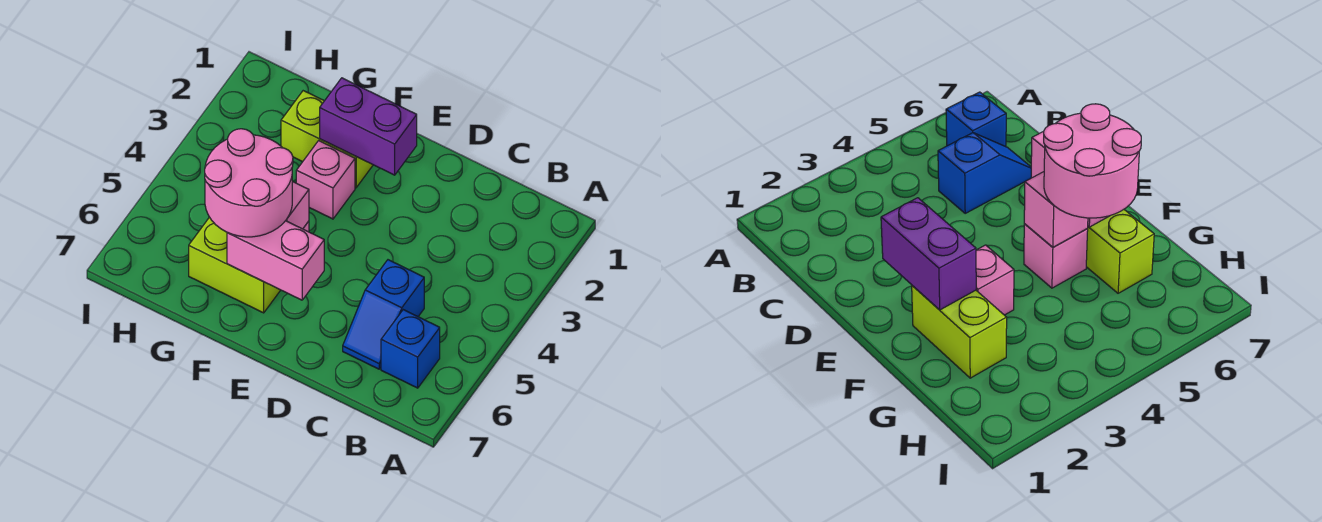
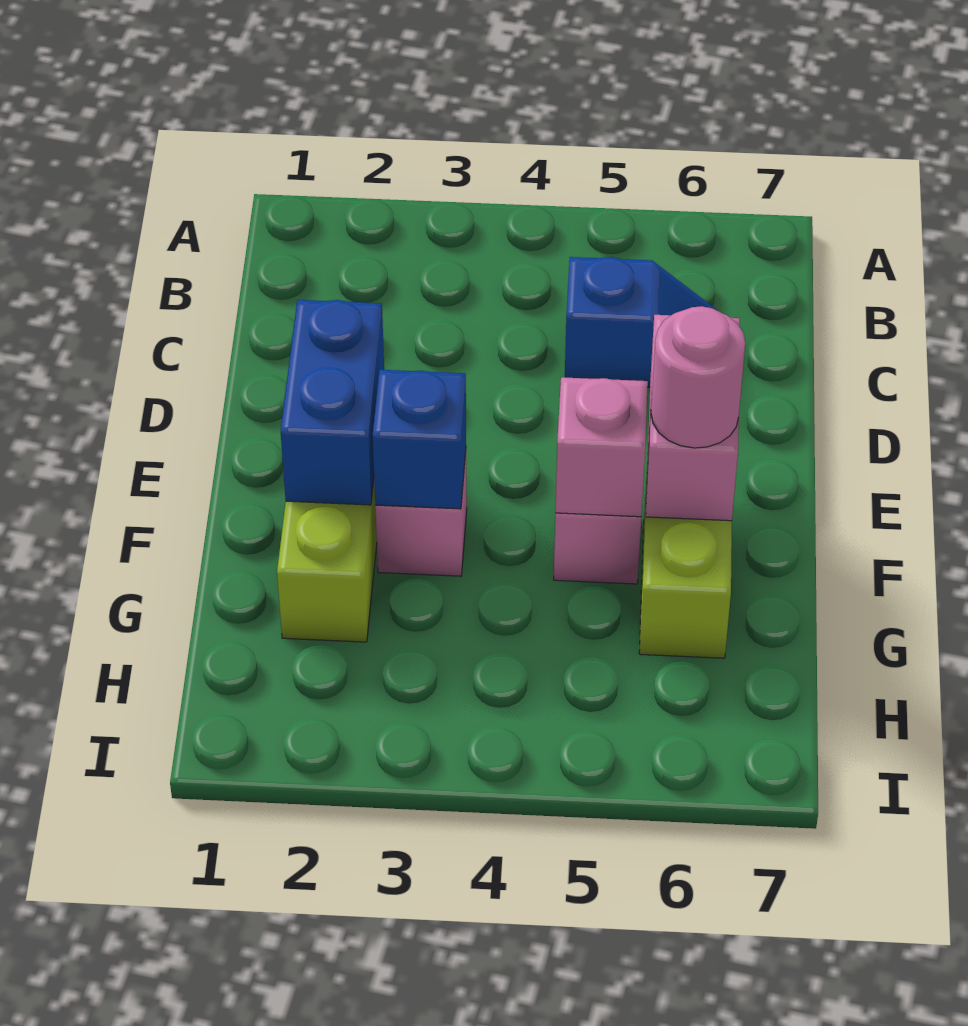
blue brick B6 level 1 -> blue brick F3 level 2
purple brick E2:F2 level 2 -> blue brick E2:F2 level 2
pink round brick F5:G6 level 3 -> pink round brick F6 level 3

